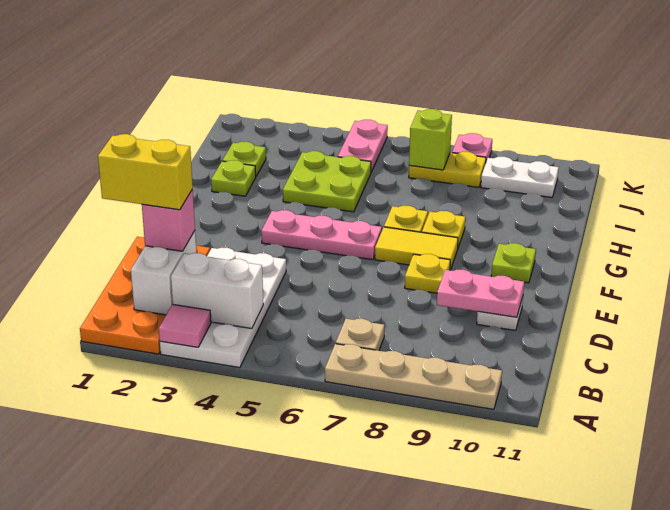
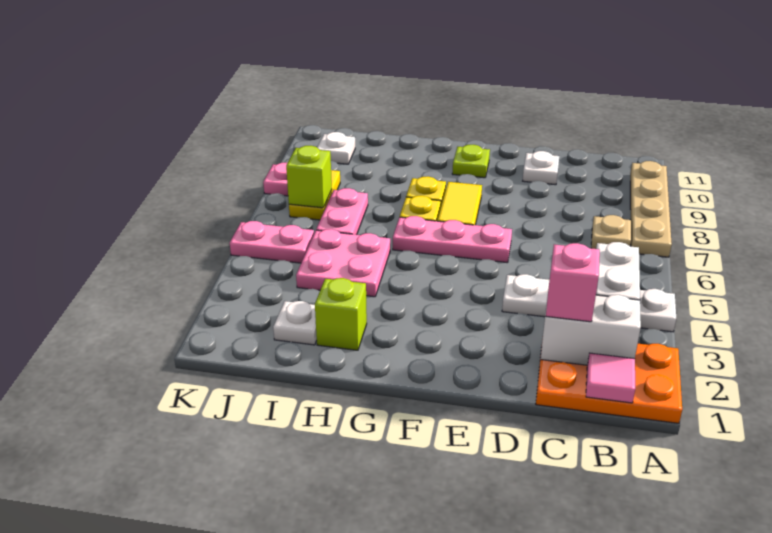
orange plate A1:D2 level 1 -> orange plate A1:C2 level 1
white plate A3:D4 level 1 -> white plate A4:D4 level 1
pink tile A3 level 2 -> pink tile B1 level 2
yellow brick C1:C2 level 4 -> none
pink plate D9:D10 level 2 -> pink plate I6:I7 level 1
yellow plate E8 level 1 -> none
pink plate F4:F6 level 1 -> pink plate E6:G6 level 1
lime plate H2 level 1 -> lime brick H2 level 1
lime plate H4:I5 level 1 -> pink plate H4:I5 level 1
lime plate I2 level 1 -> white plate I2 level 1
white plate J9:J10 level 1 -> white plate J10 level 1

